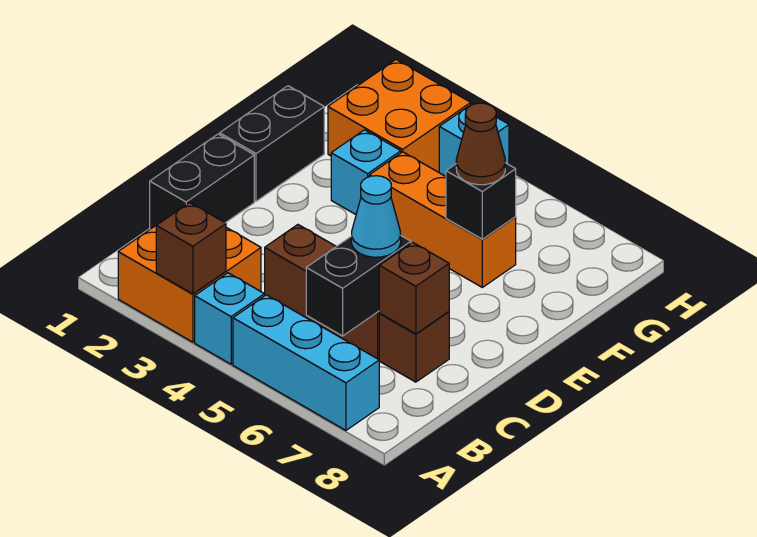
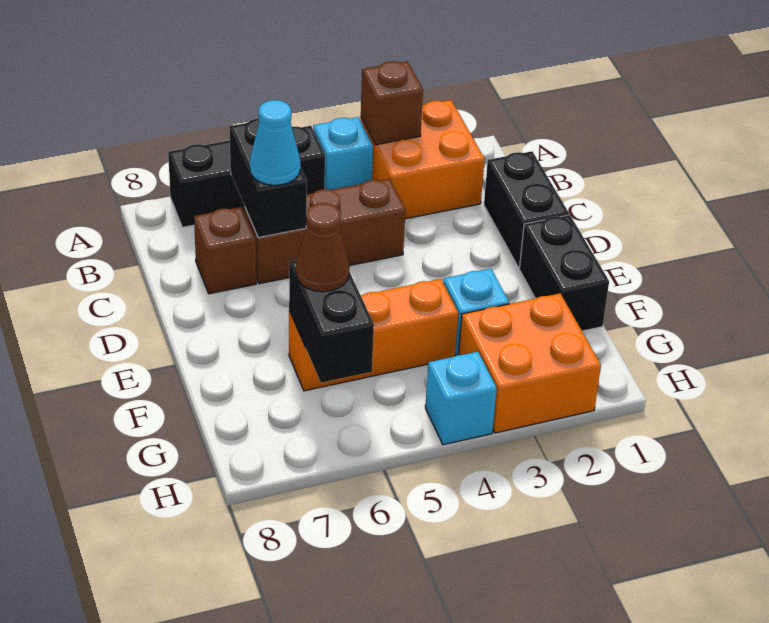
cyan brick A5:A7 level 1 -> black brick A5:A7 level 1
brown brick C7 level 2 -> none
black brick F6 level 2 -> black brick F6:G6 level 2

